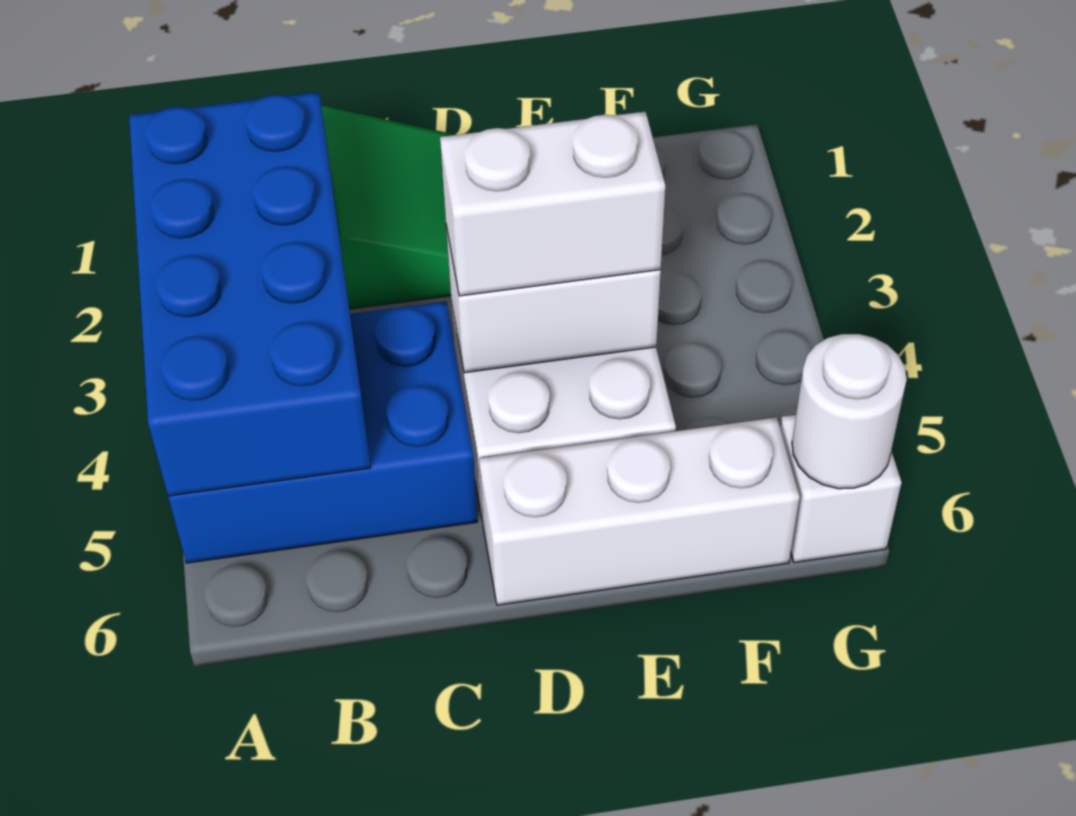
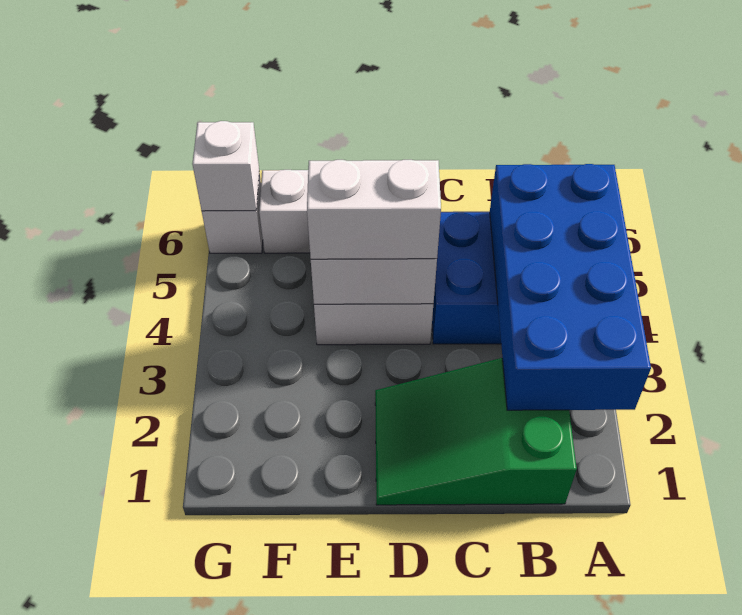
white round brick G6 level 2 -> white brick G6 level 2

